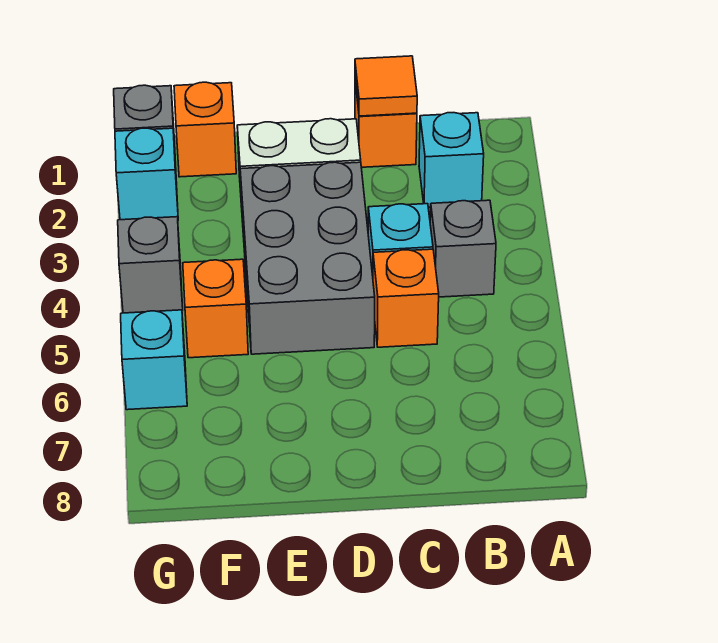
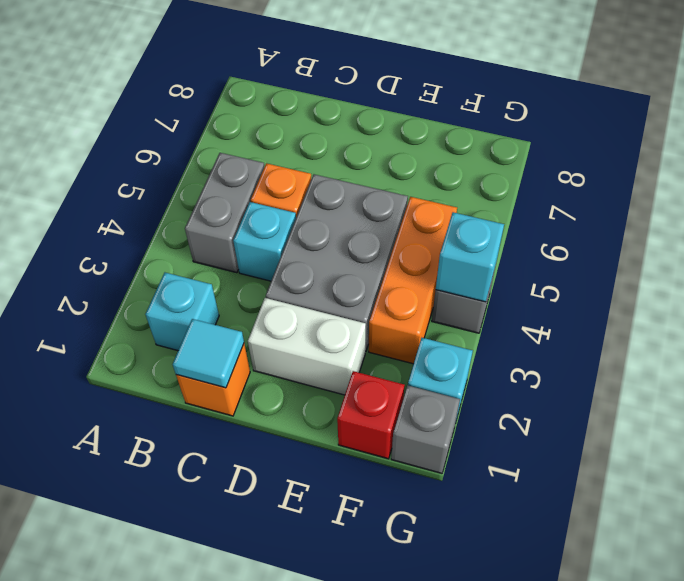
grey brick B4 level 1 -> grey brick B4:B5 level 1
orange tile C1 level 2 -> cyan tile C1 level 2
orange brick F1 level 1 -> red brick F1 level 1
orange brick F5 level 1 -> orange brick F3:F5 level 1
cyan brick G6 level 1 -> cyan brick G4 level 2

